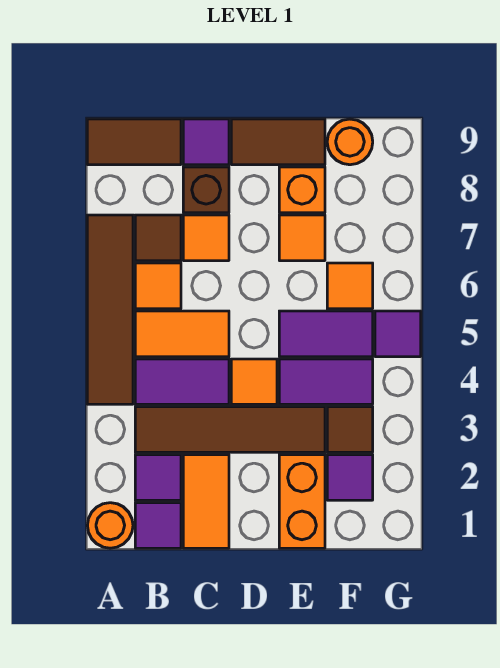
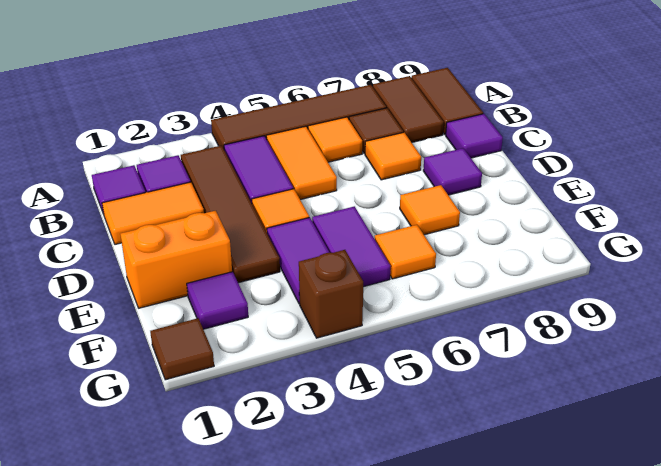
orange round brick A1 level 1 -> none
brown brick C8 level 1 -> brown brick G4 level 1
brown tile D9:E9 level 1 -> brown tile A8:B8 level 1
orange brick E8 level 1 -> none
brown tile F3 level 1 -> brown tile G1 level 1
orange round brick F9 level 1 -> none
purple tile G5 level 1 -> purple tile D8 level 1

